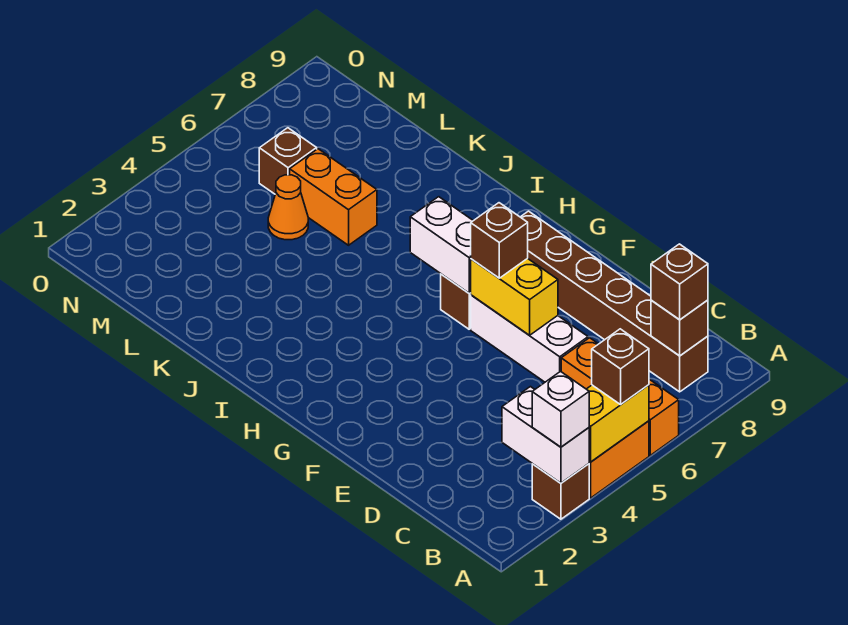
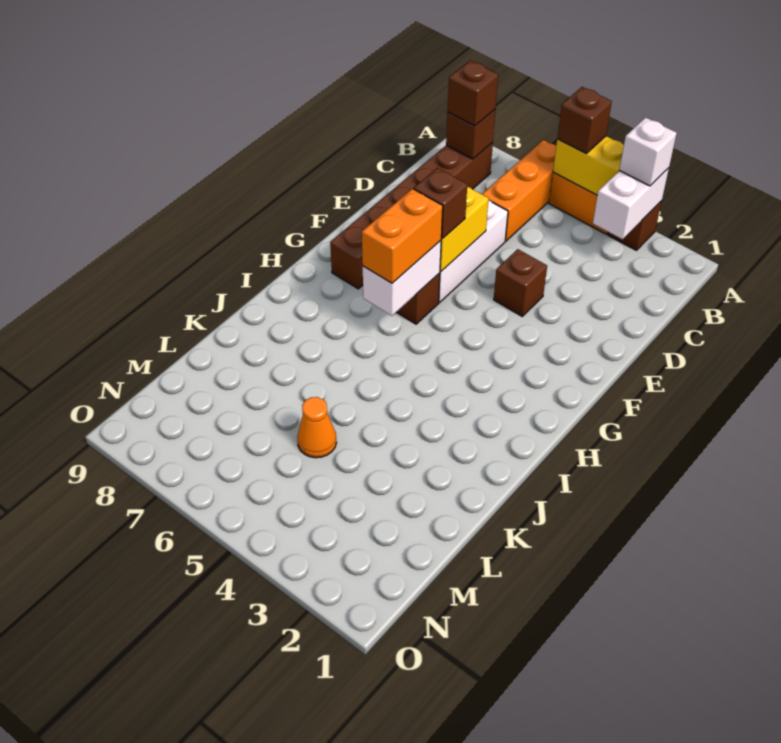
orange brick K6:L6 level 1 -> orange brick G6:H6 level 3
brown brick M6 level 1 -> brown brick E4 level 1

